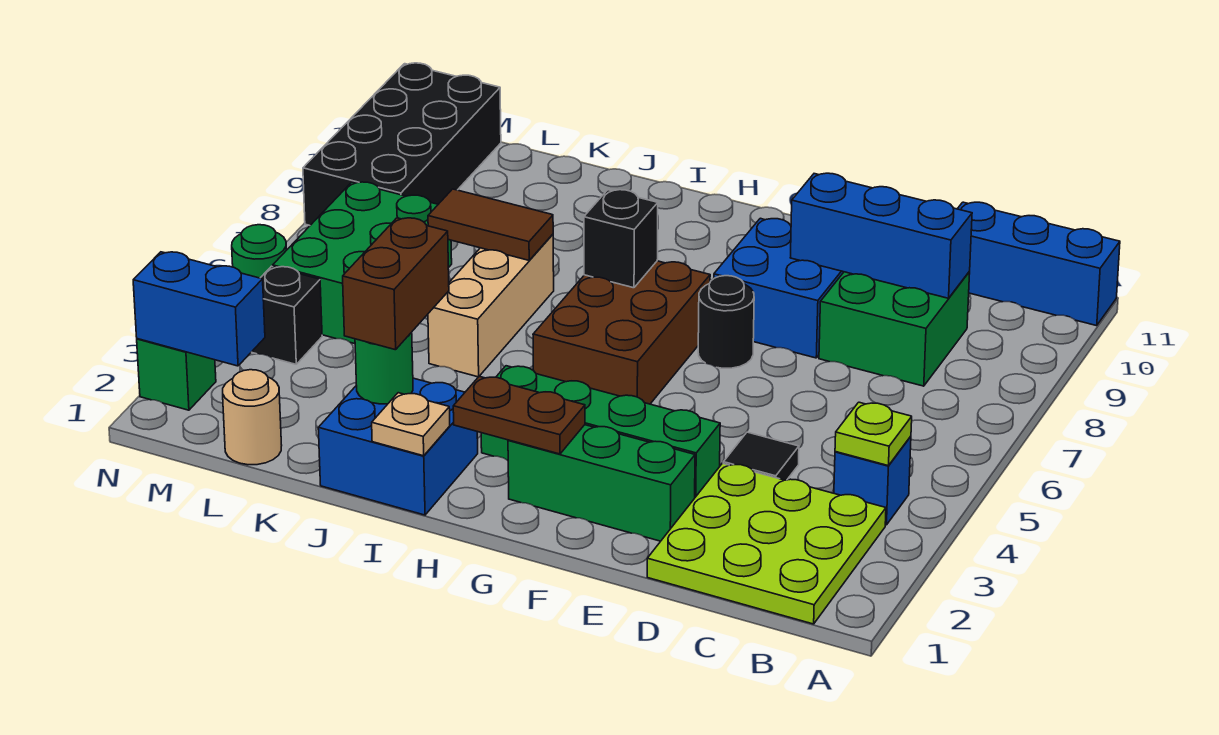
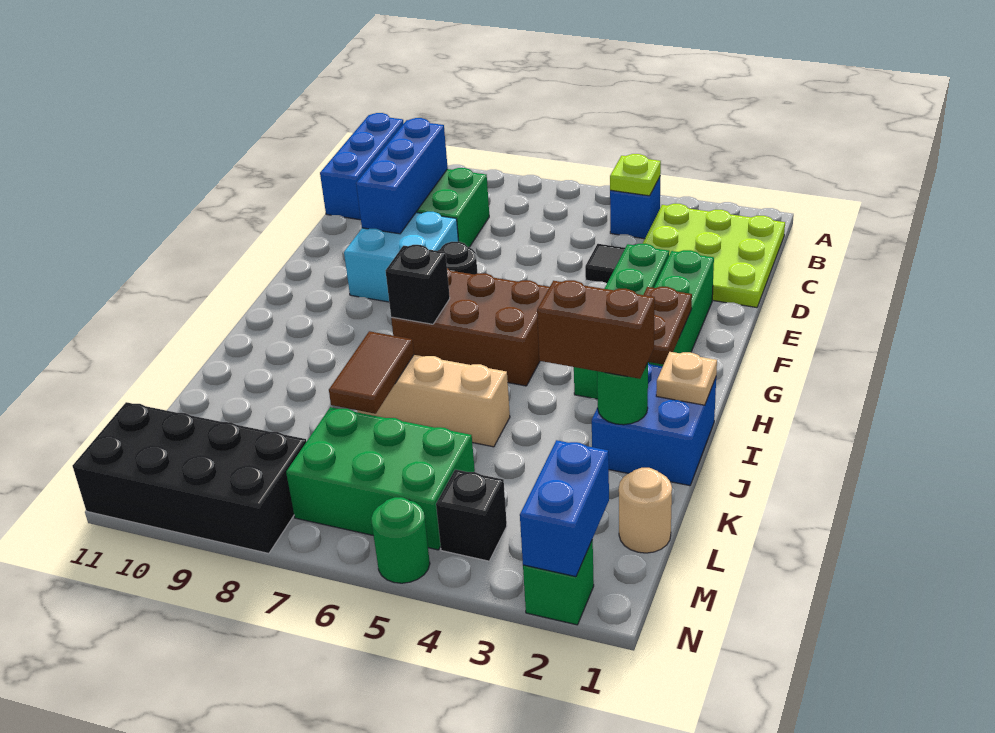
blue brick E8:F9 level 1 -> cyan brick E8:F9 level 1

